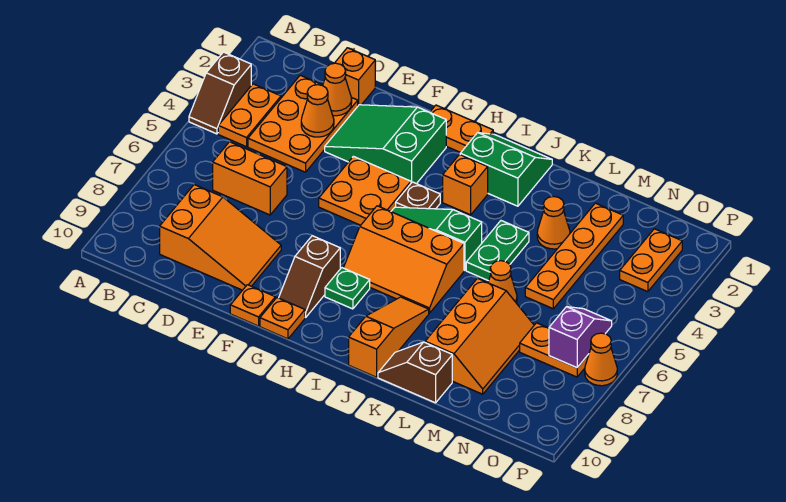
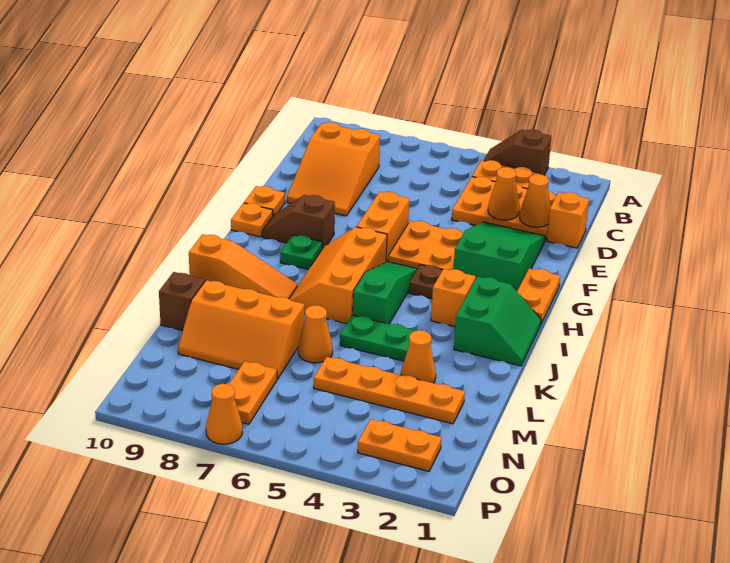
orange brick C6:D6 level 1 -> orange brick F6:G6 level 1
purple slope O6:O7 level 2 top 7 -> none

